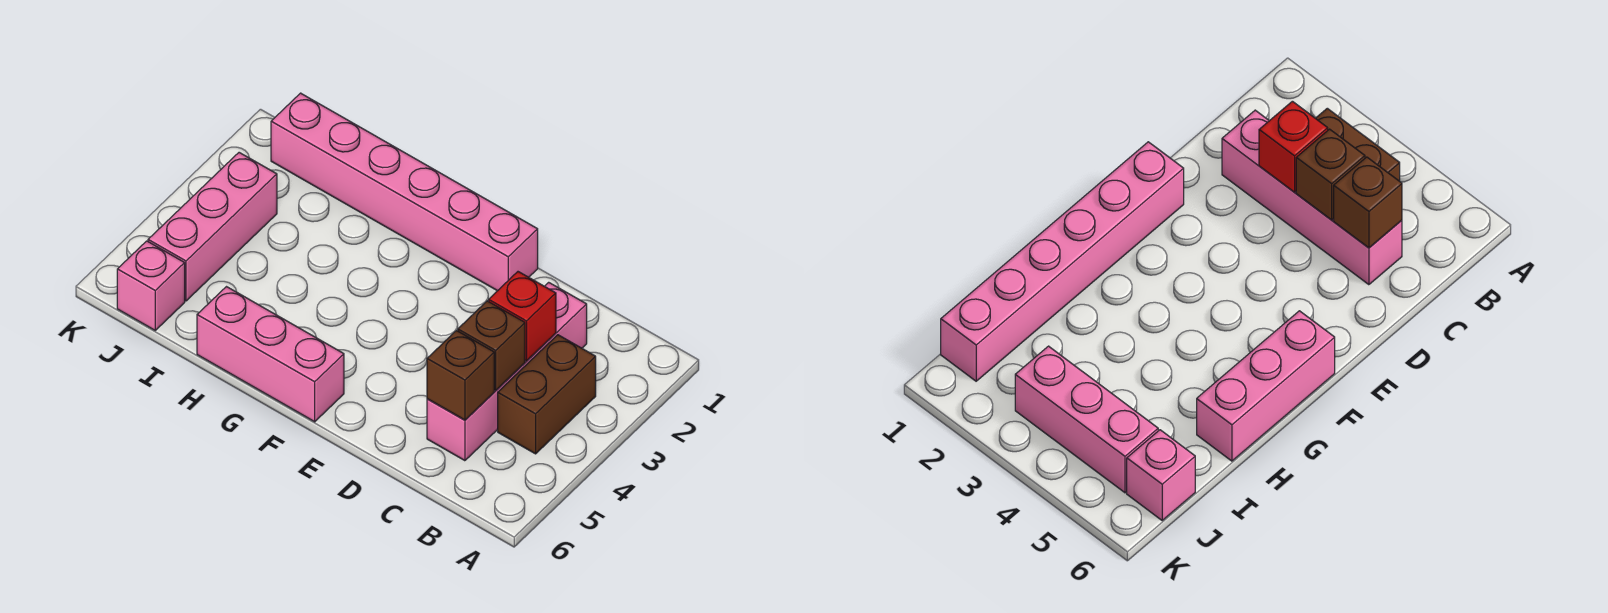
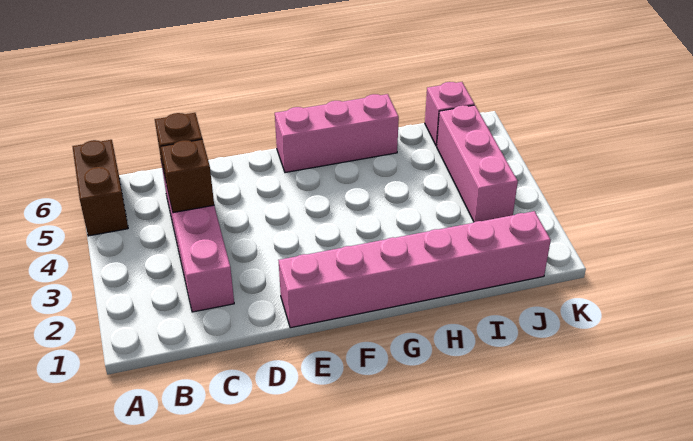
brown brick B3:B4 level 1 -> brown brick A5:A6 level 1
red brick C3 level 2 -> none

